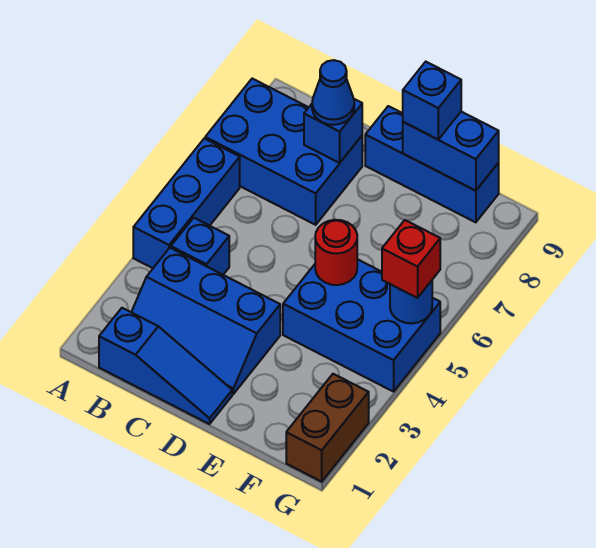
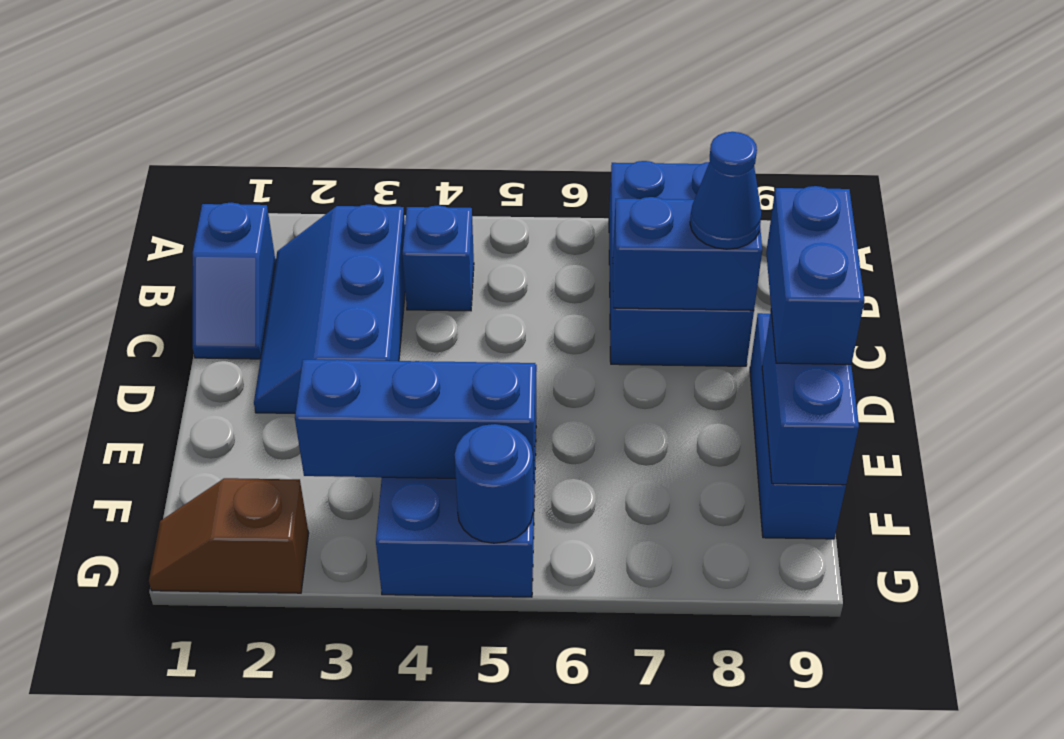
blue brick A4:A6 level 1 -> blue brick F3:F5 level 2
blue slope B1:D1 level 1 top B -> blue slope B1:C1 level 1 top B
blue brick C8 level 2 -> blue brick C7:C8 level 2
red round brick E5 level 2 -> none
blue brick E9 level 3 -> blue brick D9:E9 level 3
brown brick G1:G2 level 1 -> brown slope G1:G2 level 1 top 2
red brick G5 level 3 -> none

